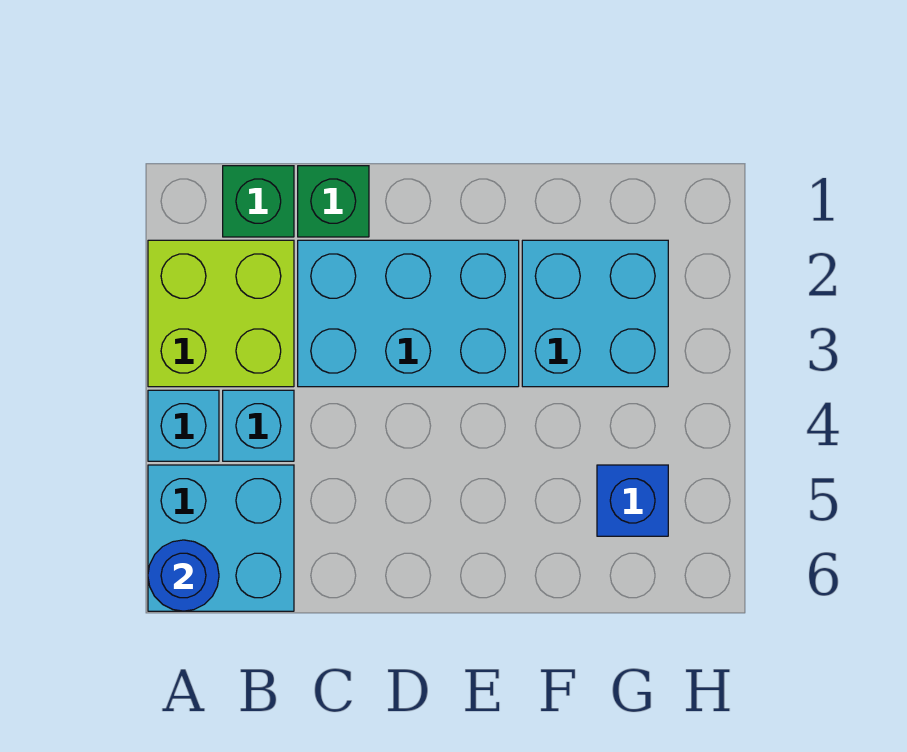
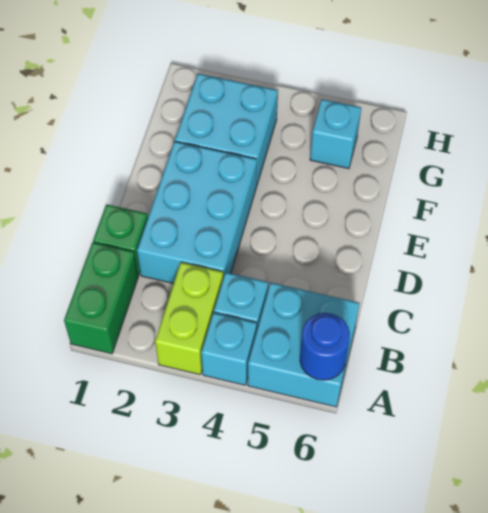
lime brick A2:B3 level 1 -> lime brick A3:B3 level 1
green brick B1 level 1 -> green brick A1:B1 level 1
blue brick G5 level 1 -> cyan brick G5 level 1

